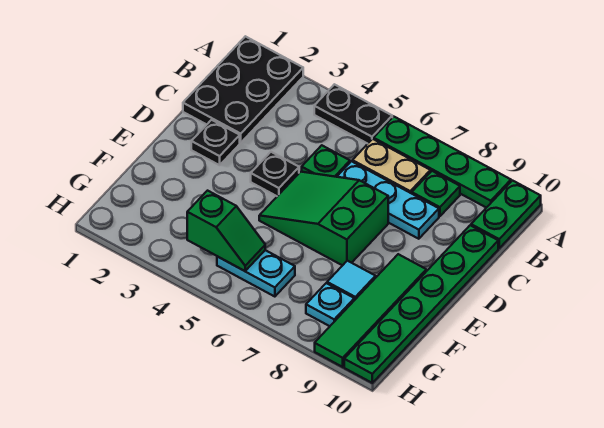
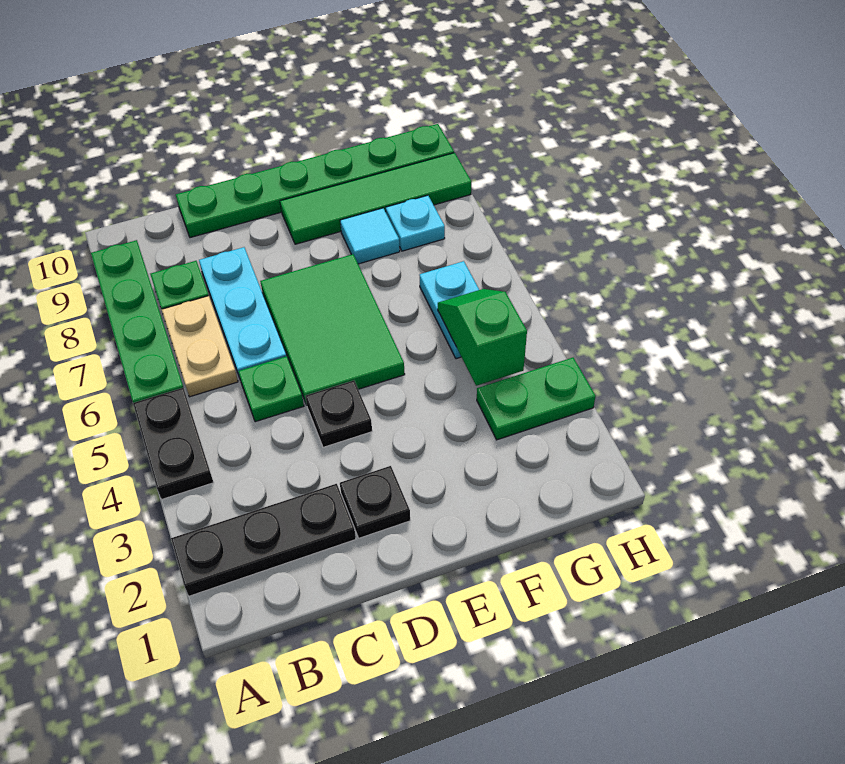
black plate A1:C2 level 1 -> black plate A2:C2 level 1
green plate A10:B10 level 1 -> green plate G3:H3 level 1
green slope D5:E7 level 1 top 7 -> green tile D5:E7 level 1

